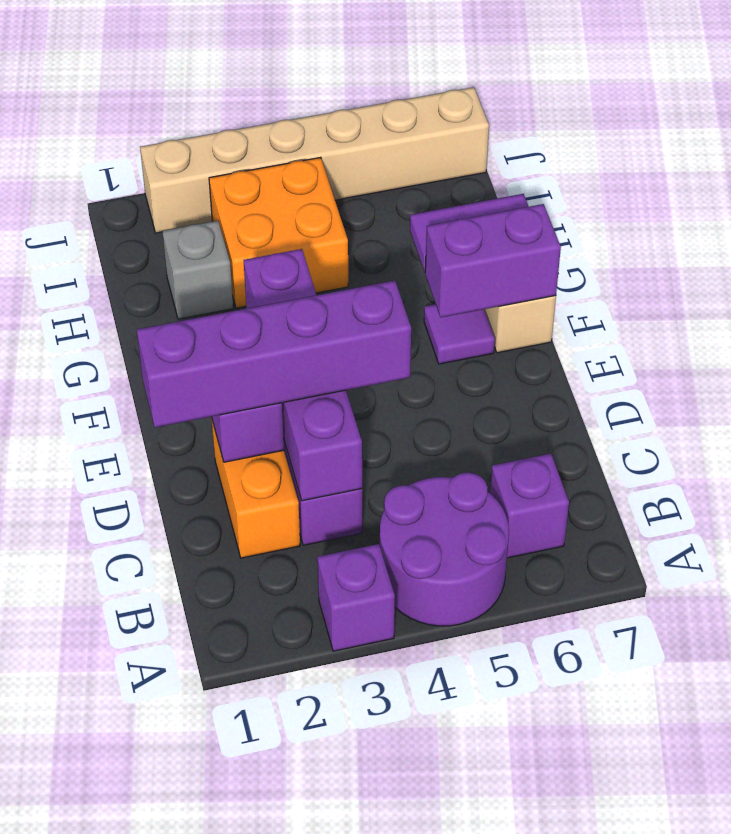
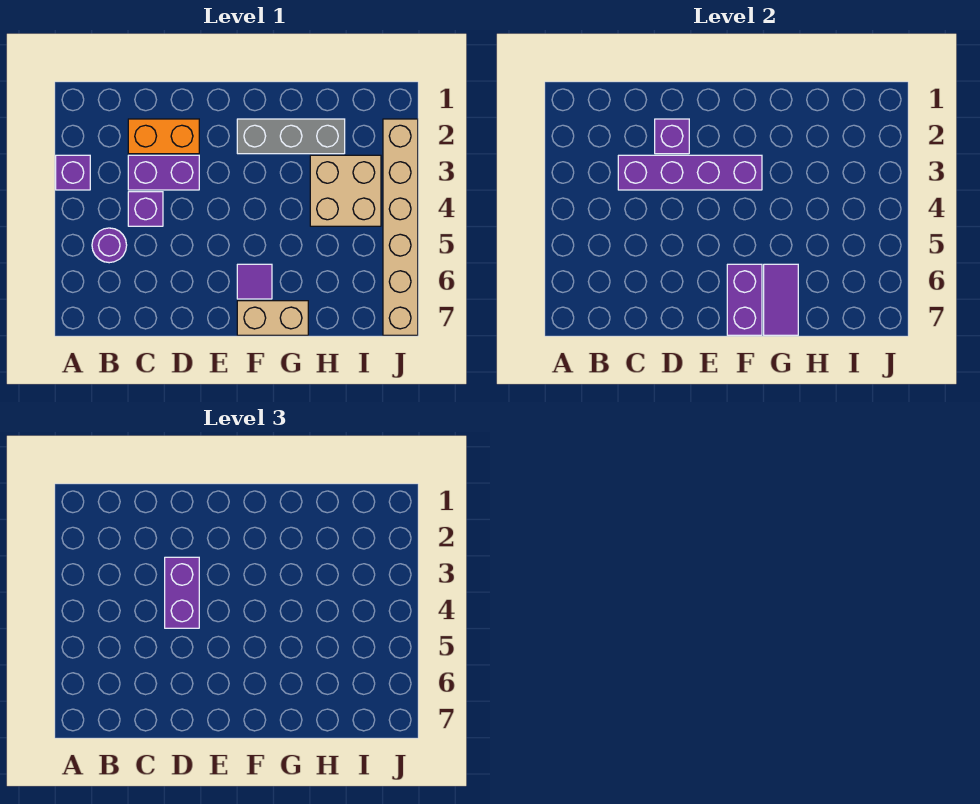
purple round brick A4:B5 level 1 -> purple round brick B5 level 1
purple brick B6 level 1 -> purple brick C4 level 1
purple brick D1:D4 level 3 -> purple brick D3:D4 level 3
grey brick H2 level 1 -> grey brick F2:H2 level 1
orange brick H3:I4 level 1 -> tan brick H3:I4 level 1

